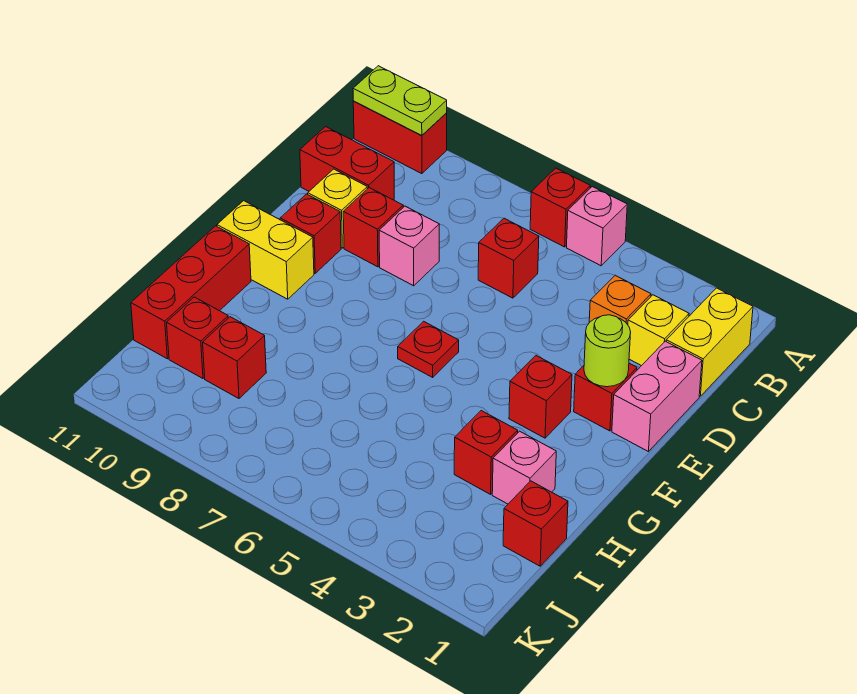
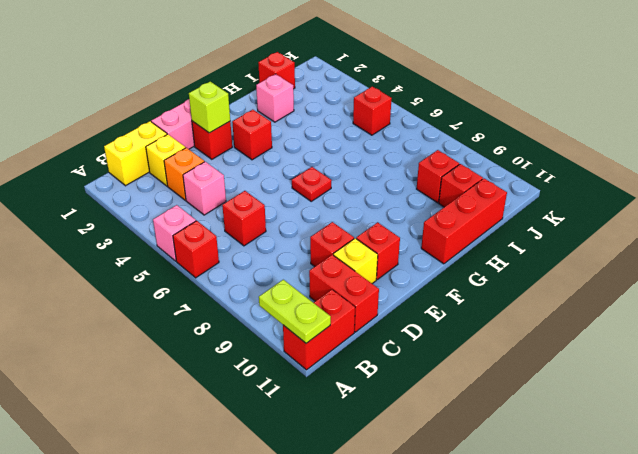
red brick A10:A11 level 1 -> red brick A11:B11 level 1
pink brick D8 level 1 -> pink brick C4 level 1
lime round brick E2 level 2 -> lime brick E2 level 2
yellow brick F10:F11 level 1 -> none
red brick H3 level 1 -> red brick J5 level 1

